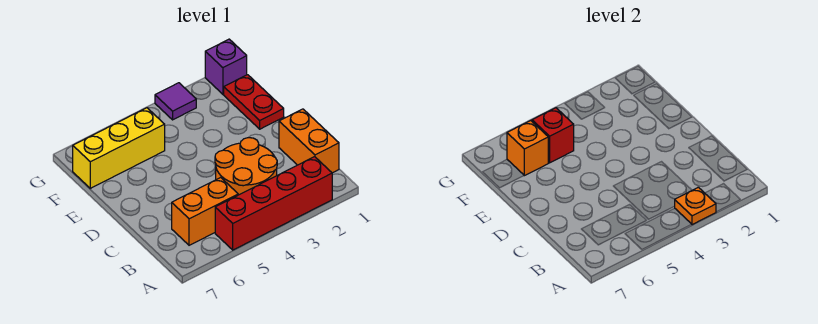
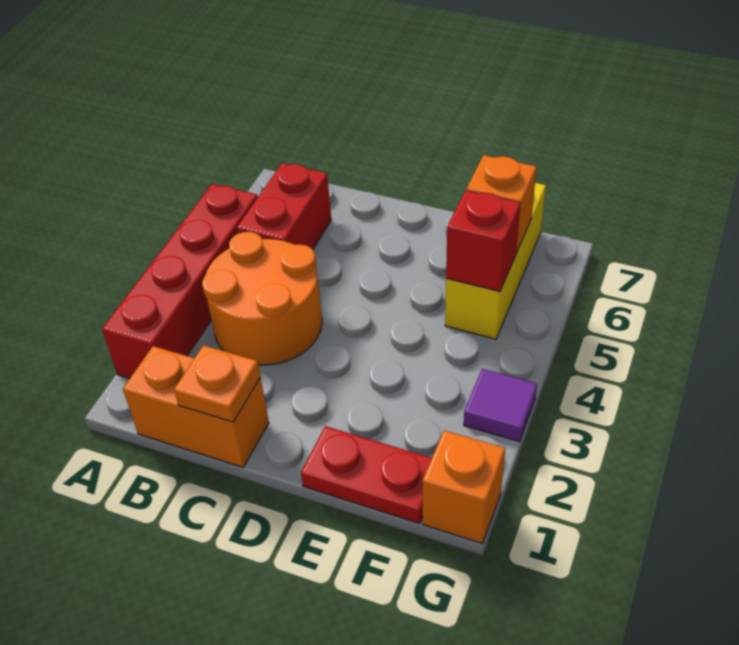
orange plate A3 level 2 -> orange plate C1 level 2
orange brick B5:B6 level 1 -> red brick B5:B6 level 1
purple brick G1 level 1 -> orange brick G1 level 1

